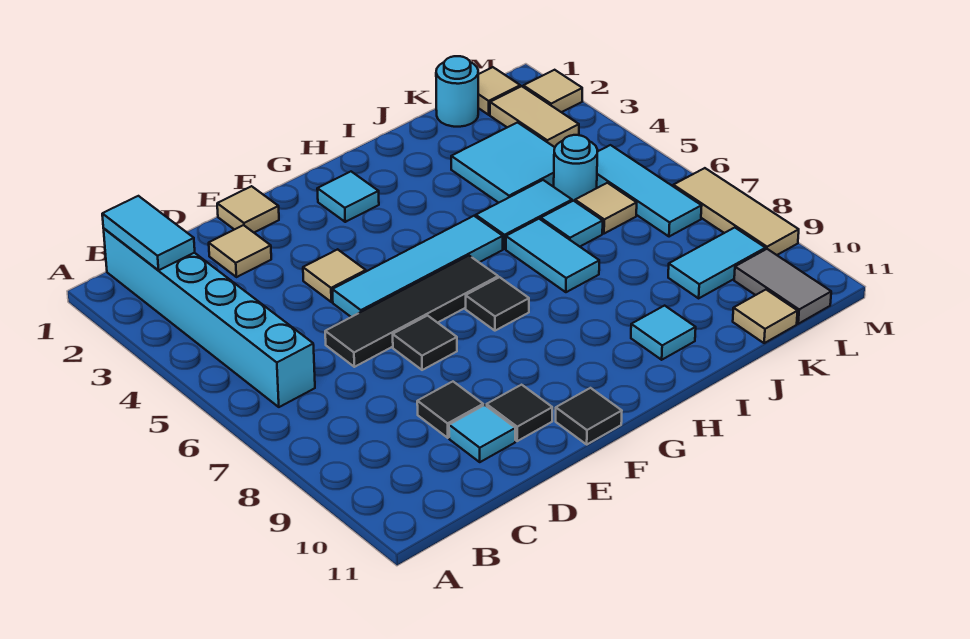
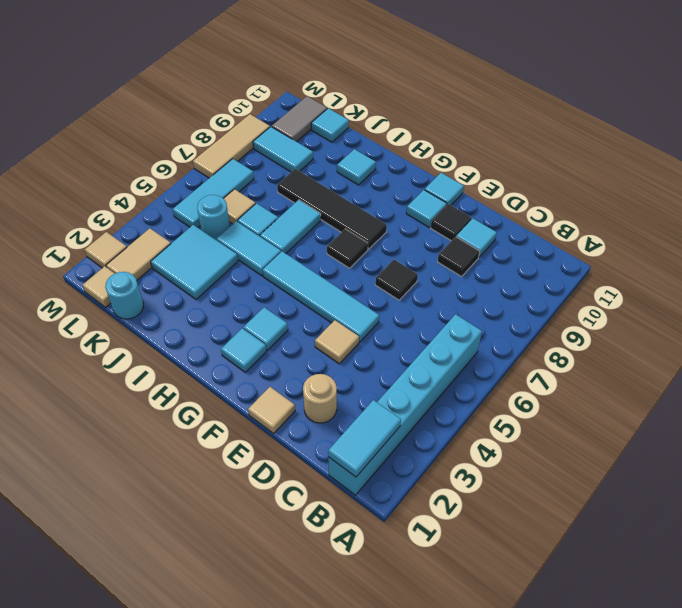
tan tile D2 level 1 -> tan round brick D2 level 1
black tile D6:G6 level 1 -> black tile G8:J8 level 1
none -> cyan tile F10 level 1
black tile F11 level 1 -> cyan tile F11 level 1
none -> cyan tile G3 level 1
tan tile K11 level 1 -> cyan tile K11 level 1

